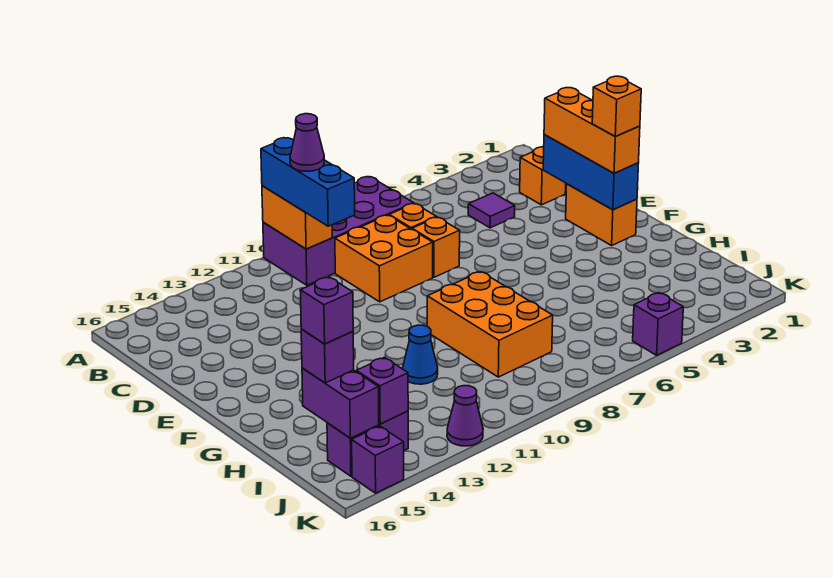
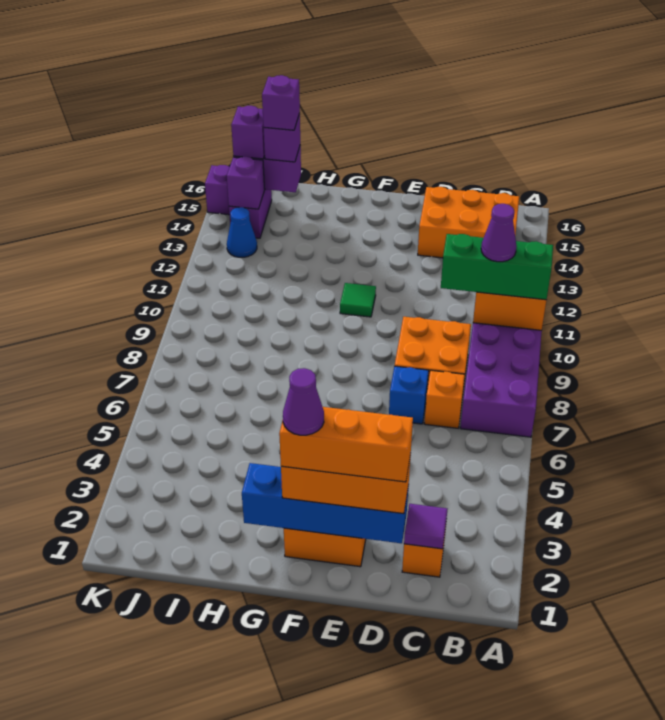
blue brick A10:C10 level 3 -> green brick A10:C10 level 3
purple tile C4 level 1 -> purple tile C2 level 2
blue brick D2:F2 level 2 -> blue brick D2:G2 level 2
orange brick D7 level 1 -> blue brick D7 level 1
orange brick F2 level 4 -> orange brick D2:F2 level 4
none -> green tile F11 level 1
orange brick G8:I9 level 1 -> orange brick B14:D15 level 1
blue cone H11 level 1 -> blue cone J13 level 1
purple brick K5 level 1 -> purple brick J15 level 3
purple cone K12 level 1 -> purple cone F2 level 5

